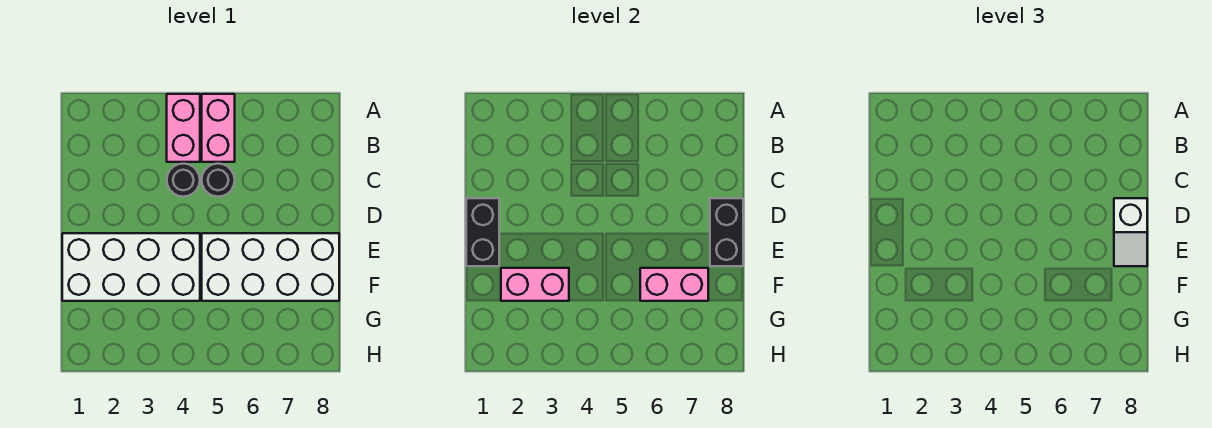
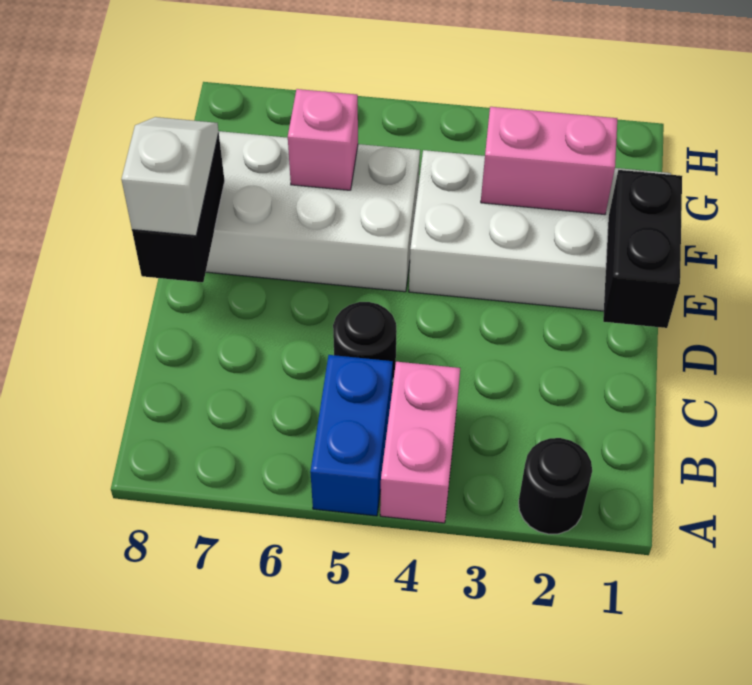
pink brick A5:B5 level 1 -> blue brick A5:B5 level 1
black round brick C4 level 1 -> black round brick A2 level 1
pink brick F6:F7 level 2 -> pink brick F6 level 2

